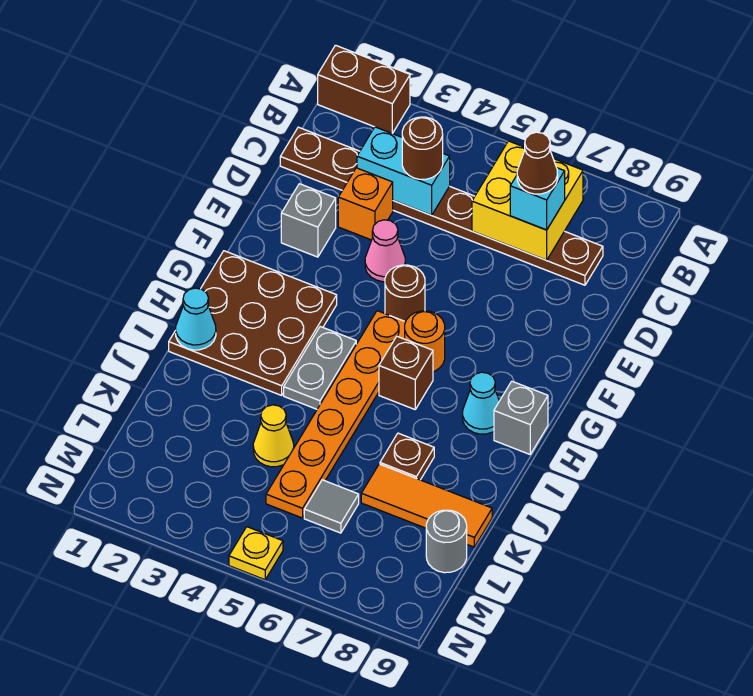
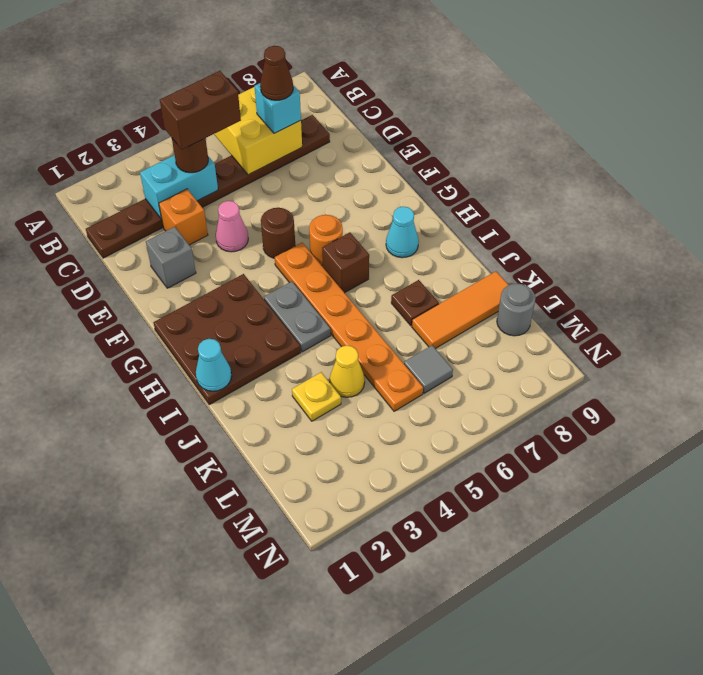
brown brick A1:A2 level 1 -> brown brick C4:C5 level 4
grey brick H9 level 1 -> none
yellow plate N5 level 1 -> yellow plate K3 level 1

